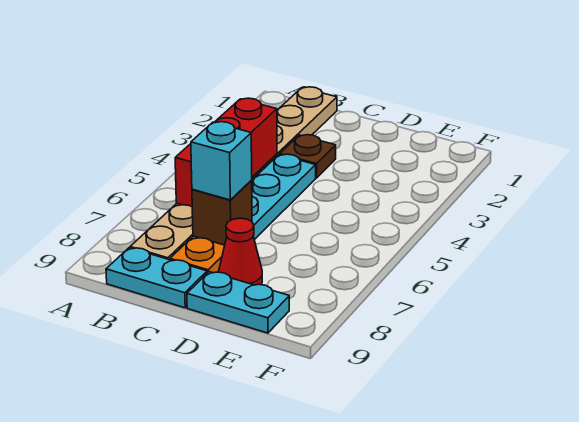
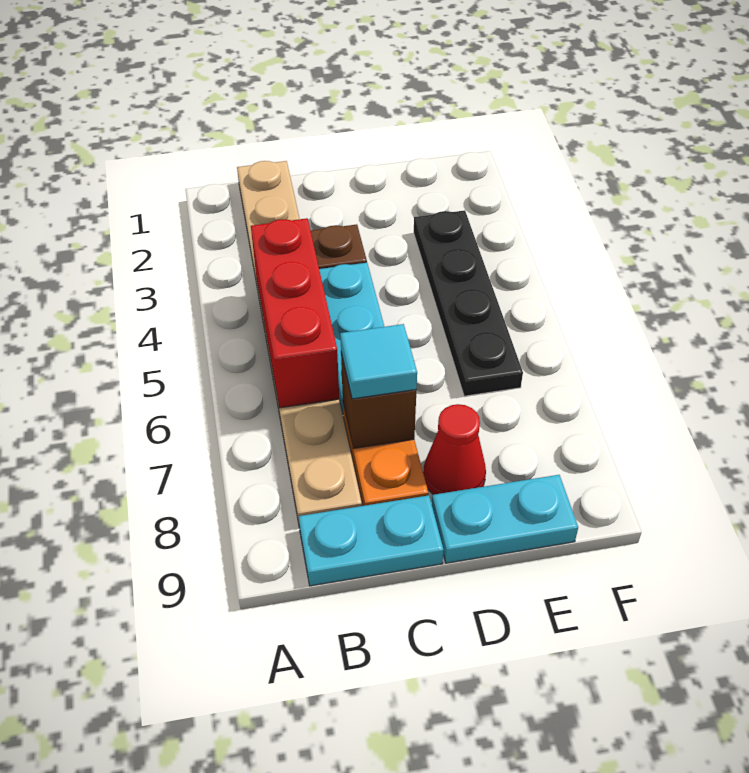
cyan brick C7 level 3 -> cyan tile C7 level 3
none -> black plate E3:E6 level 1

